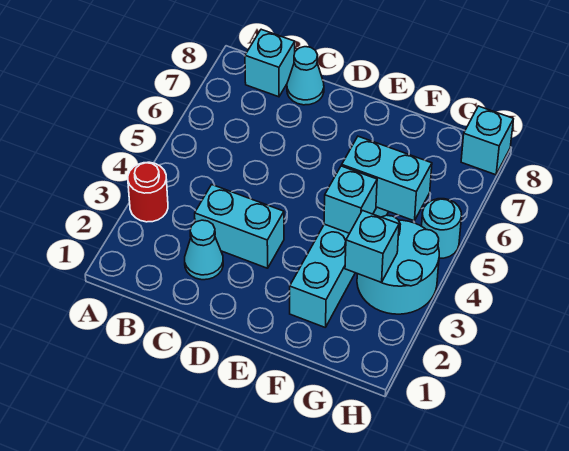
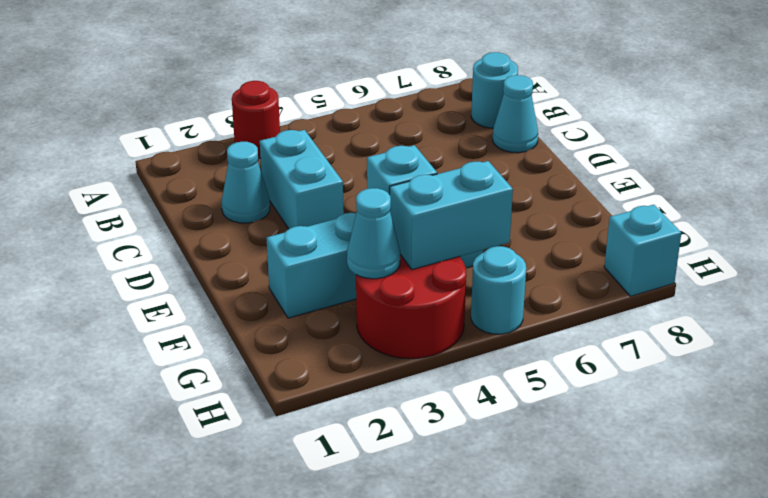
cyan brick B8 level 1 -> cyan round brick B8 level 1
cyan brick F5:G5 level 2 -> cyan brick G4:G5 level 2
cyan round brick G3:H4 level 1 -> red round brick G3:H4 level 1
cyan brick G3 level 2 -> cyan cone G3 level 2

